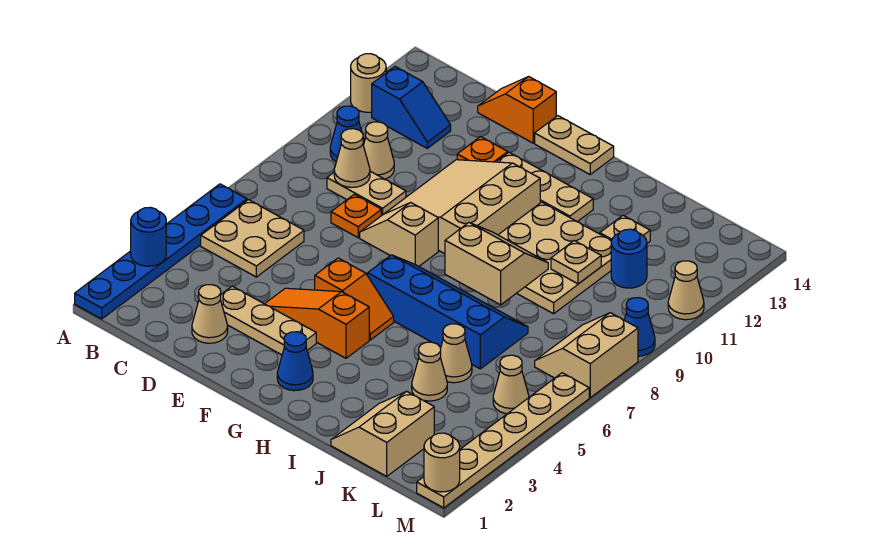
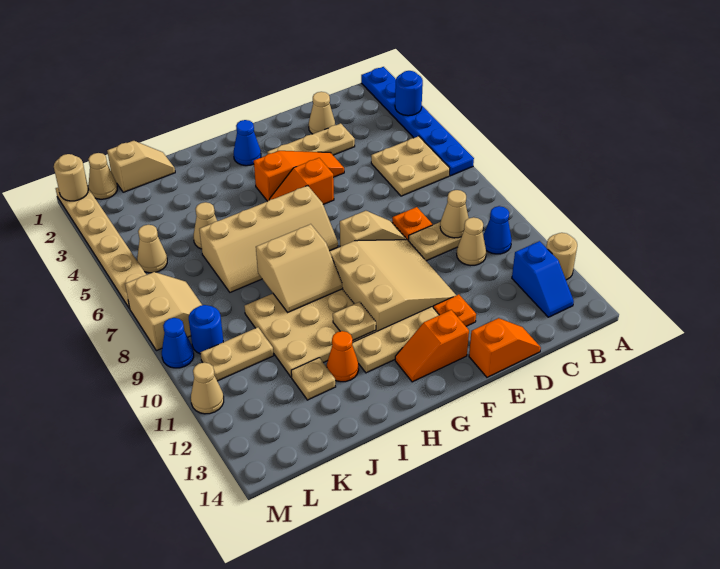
blue slope B12:C12 level 1 top B -> blue slope B12:B13 level 1 top 12
none -> orange slope F13:G13 level 1 top F
tan plate F14:G14 level 1 -> tan plate K10:L10 level 1
blue slope G6:J7 level 1 top 6 -> tan slope G6:J7 level 1 top 6
none -> orange cone I12 level 1
tan slope J1:K2 level 1 top K -> tan slope J1:K1 level 1 top K
tan cone J4 level 1 -> tan cone L1 level 1
tan plate J10 level 2 -> tan plate H11 level 2
blue round brick K11 level 1 -> blue round brick L9 level 1

